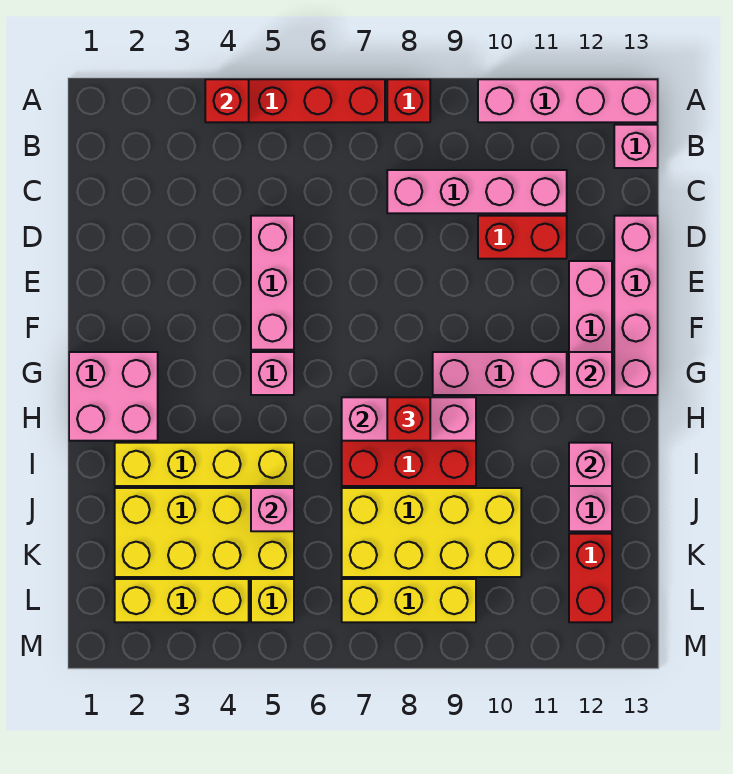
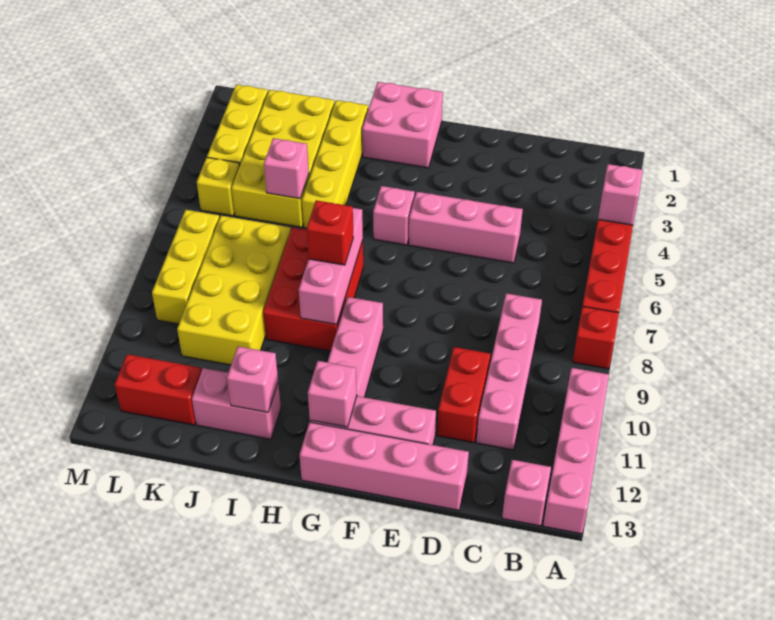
red brick A4 level 2 -> pink brick A4 level 2

